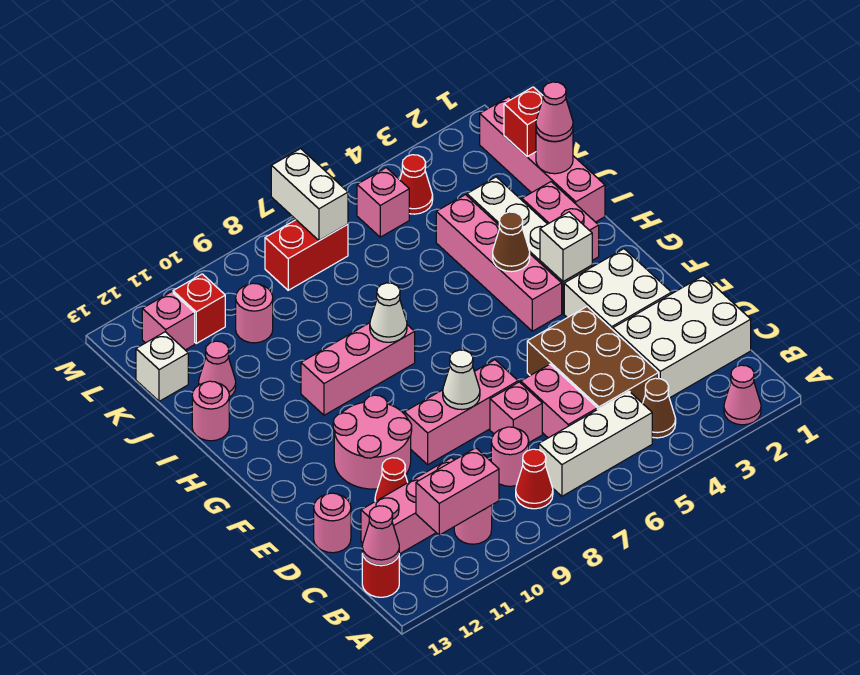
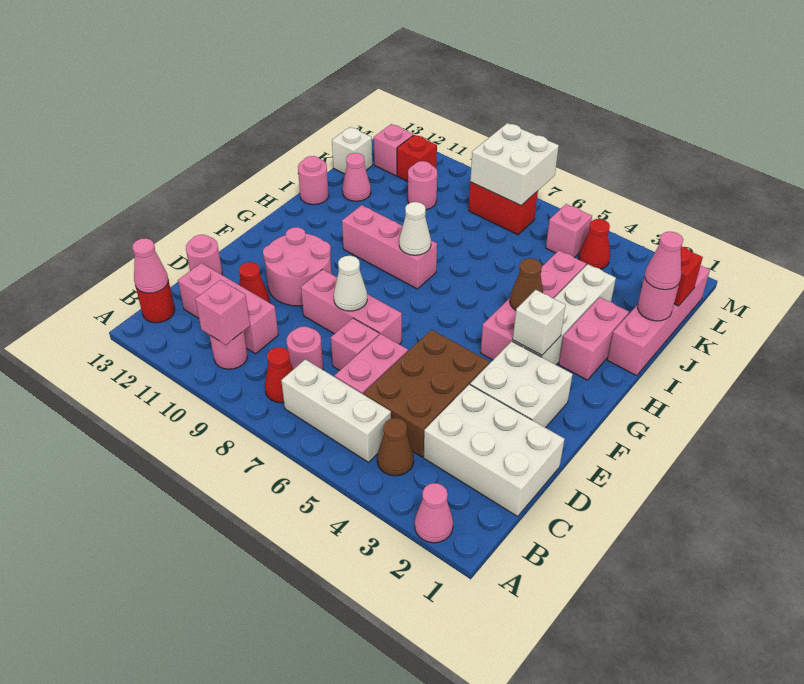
pink brick B10:B11 level 2 -> pink brick B10 level 2
white brick L7:M7 level 2 -> white brick L7:M8 level 2

